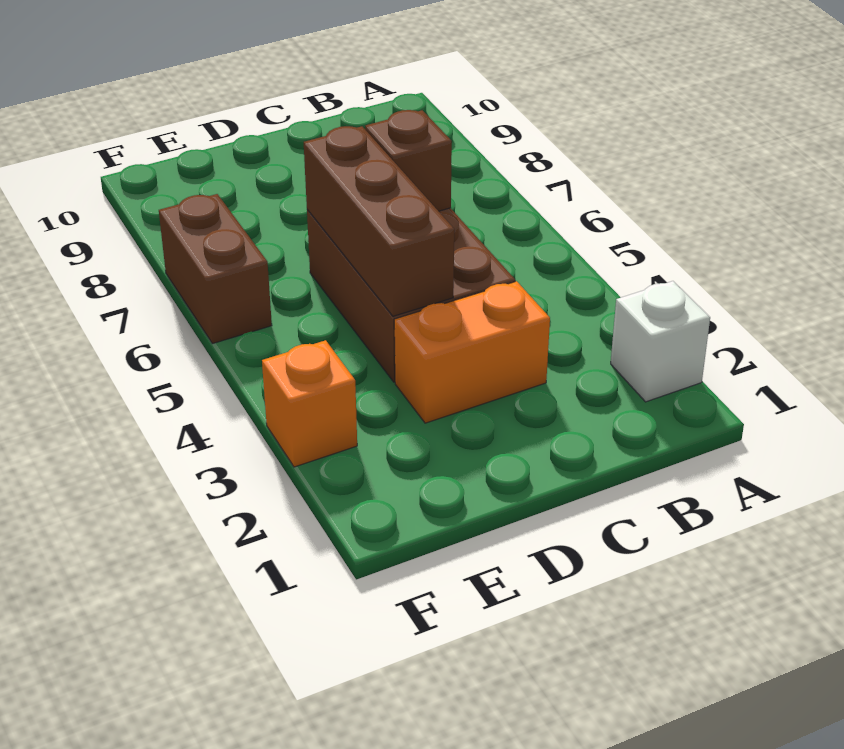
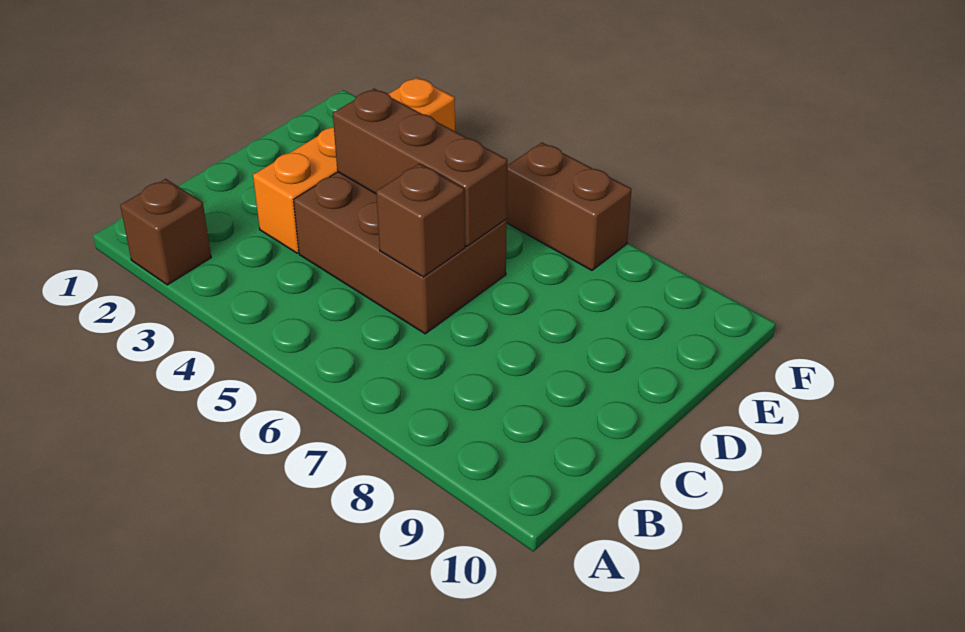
white brick A2 level 1 -> brown brick A2 level 1

